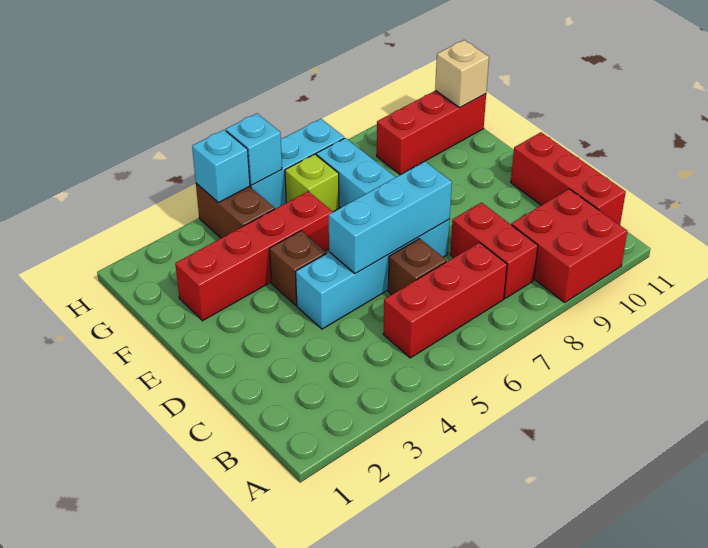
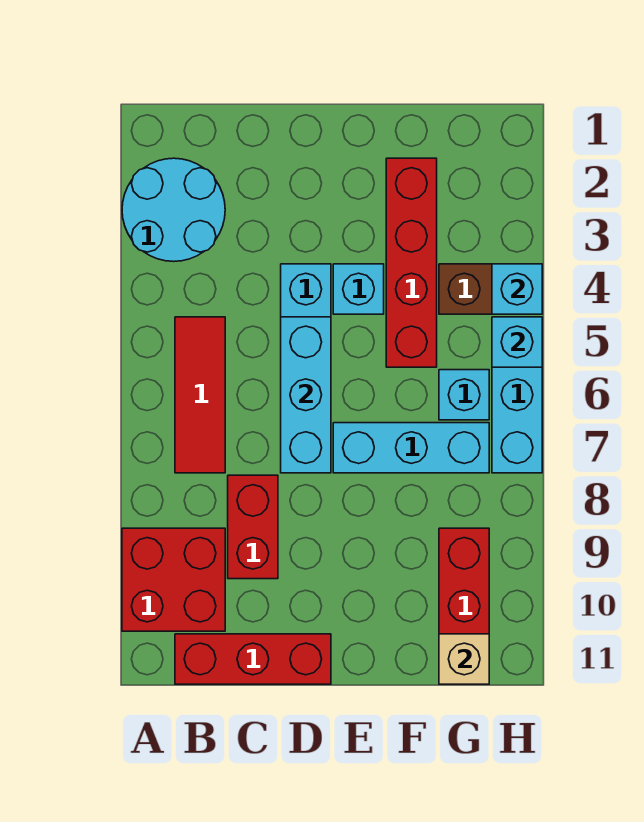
none -> cyan round brick A2:B3 level 1
red brick B5:B7 level 1 -> red tile B5:B7 level 1
red brick B8:C8 level 1 -> red brick C8:C9 level 1
brown brick C6 level 1 -> none
brown brick E4 level 1 -> cyan brick E4 level 1
lime brick G6 level 1 -> cyan brick G6 level 1

